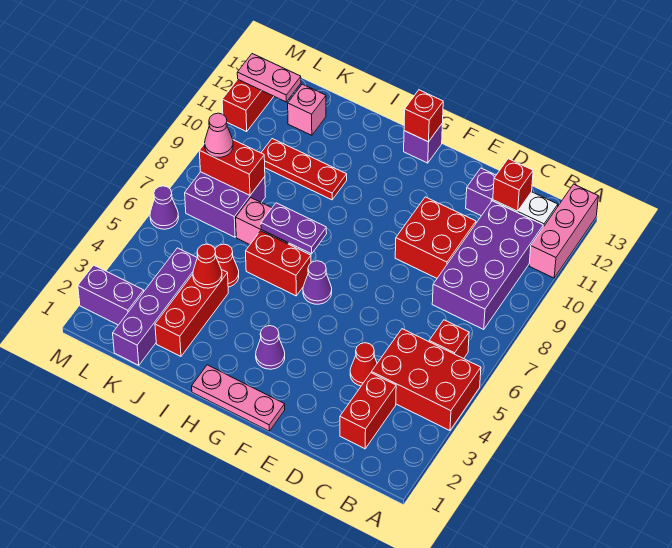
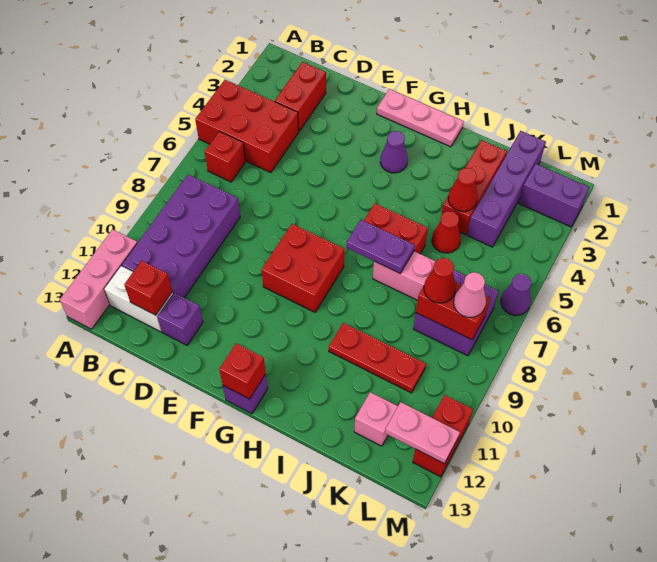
red cone D4 level 1 -> red cone K8 level 3
red brick D9:E10 level 1 -> red brick F8:G9 level 1
purple cone G6 level 1 -> none

